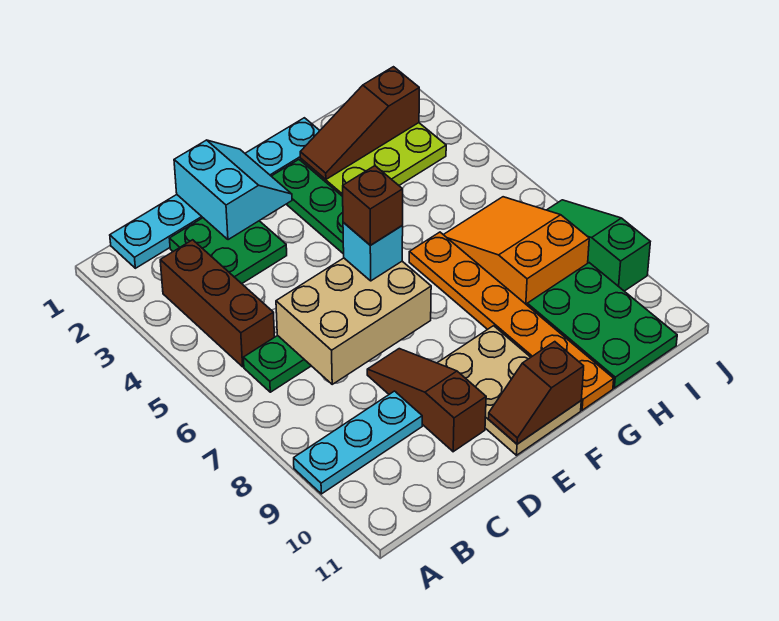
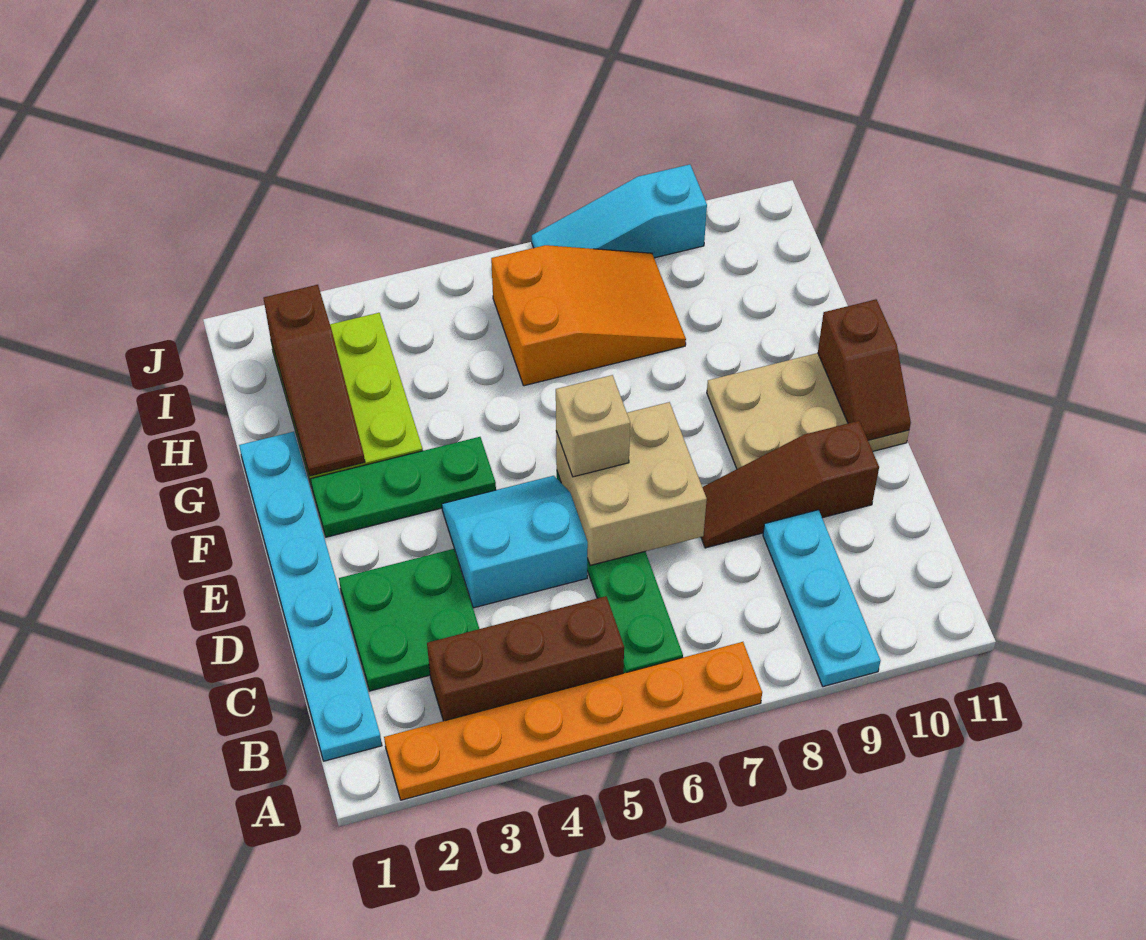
tan brick C6:E7 level 2 -> tan brick D6:E7 level 2
cyan slope D1:E2 level 2 top D -> cyan slope D4:E5 level 1 top D
cyan brick E6 level 3 -> tan brick E6 level 3
brown brick E6 level 4 -> none
orange plate G6:G11 level 1 -> orange plate A2:A7 level 1
orange slope H6:I8 level 1 top 8 -> orange slope H6:I8 level 1 top 6
green plate H9:I11 level 1 -> none
green slope J7:J9 level 1 top 9 -> cyan slope J7:J9 level 1 top 9

